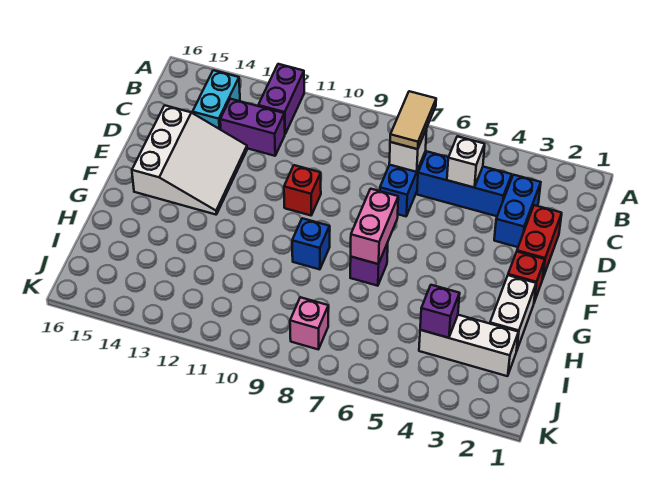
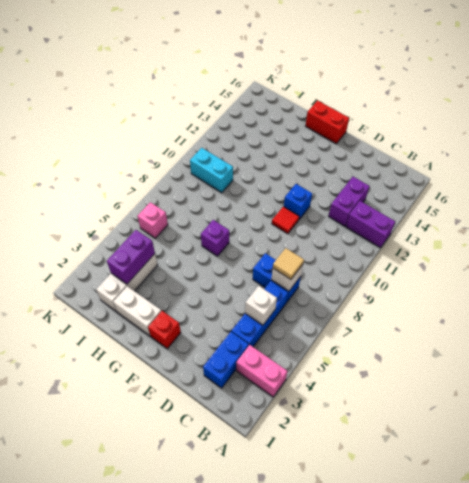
tan tile B7:C7 level 3 -> tan tile C7 level 3
cyan brick B14:C14 level 1 -> cyan brick I10:J10 level 1
blue brick C3:D3 level 1 -> blue brick C2:C3 level 1
red brick D2:E2 level 1 -> red brick F16:G16 level 1
white slope D13:F15 level 1 top 15 -> none
red brick E10 level 1 -> red tile E10 level 1
pink brick F7:G7 level 2 -> pink brick A3:B3 level 1
blue brick G9 level 1 -> blue brick E11 level 1
purple brick I4 level 2 -> purple brick I3:I4 level 2
pink brick J8 level 1 -> pink brick J6 level 1

